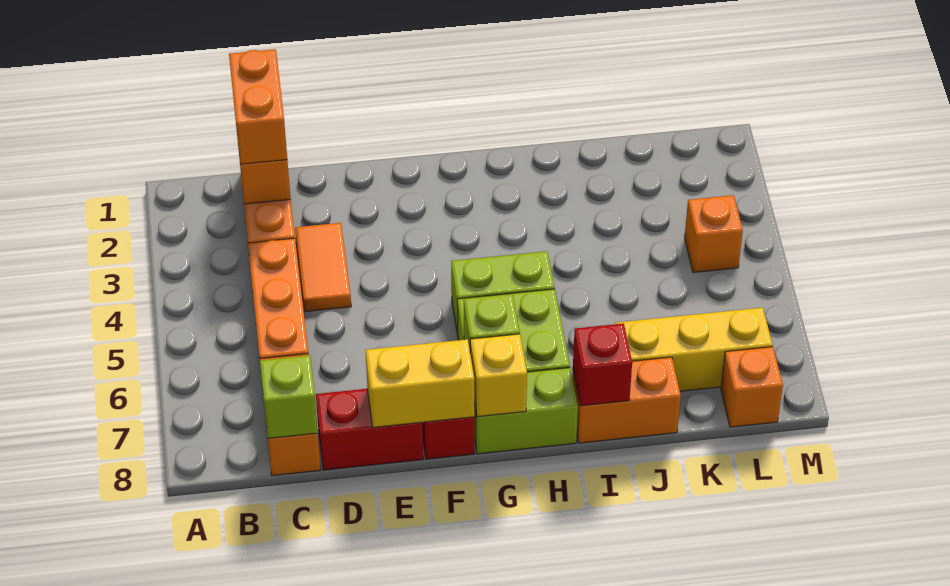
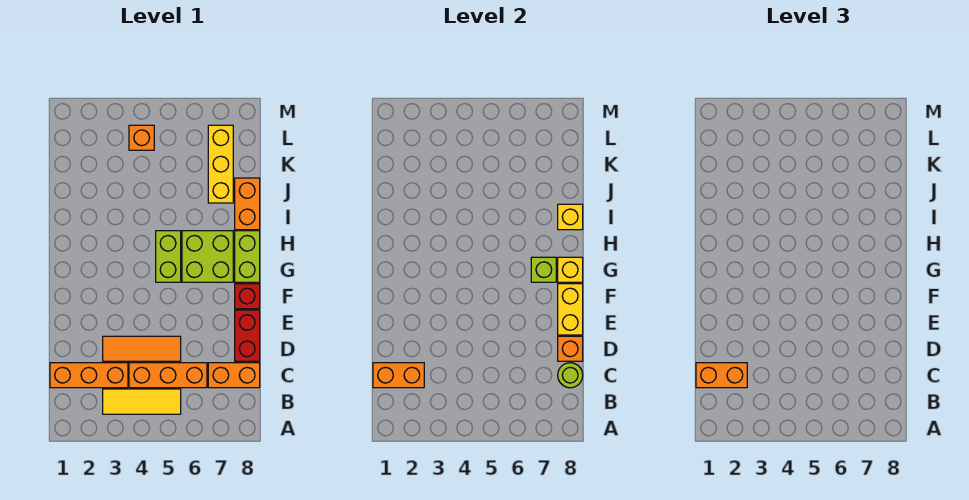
none -> yellow tile B3:B5 level 1
lime brick C8 level 2 -> lime round brick C8 level 2
orange tile D3:D4 level 1 -> orange tile D3:D5 level 1
red brick I8 level 2 -> yellow brick I8 level 2
orange brick L8 level 1 -> orange brick D8 level 2

